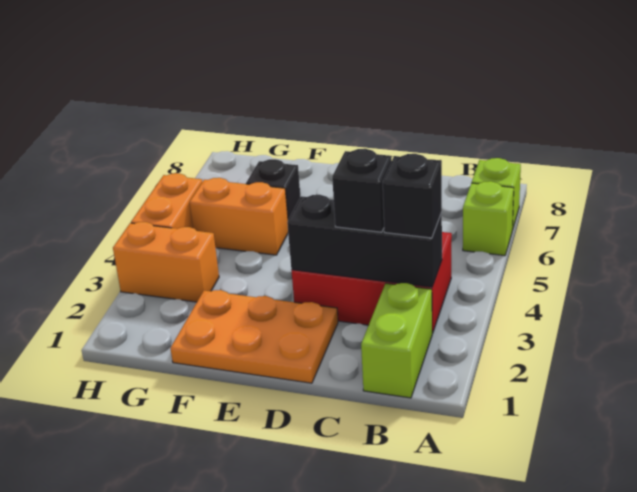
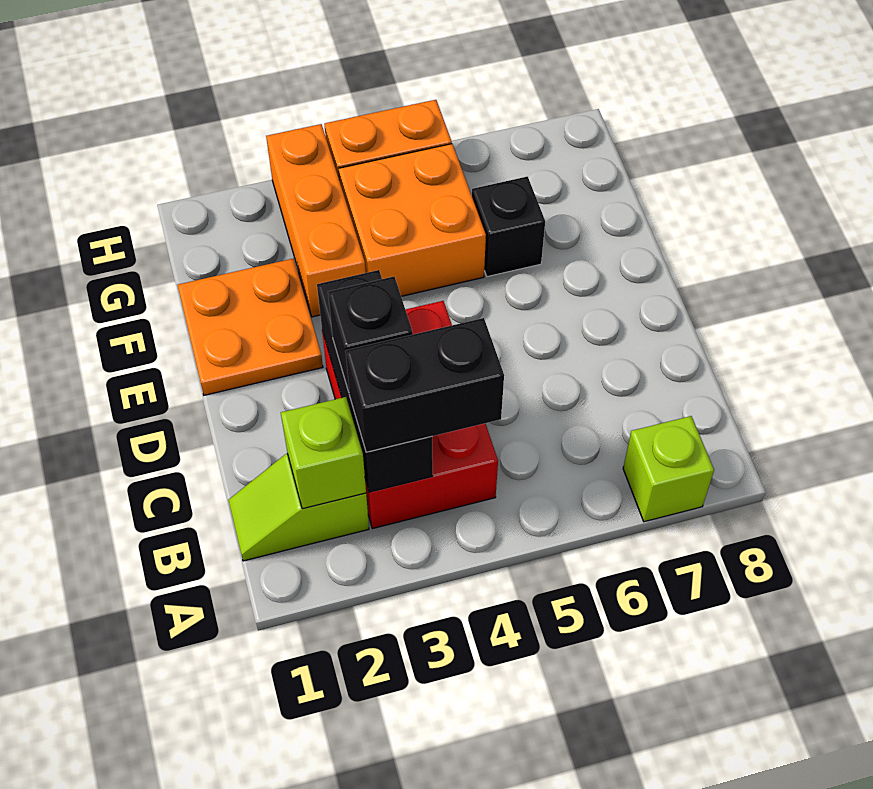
lime brick A6 level 1 -> lime brick B2 level 2
lime brick B1:B2 level 1 -> lime slope B1:B2 level 1 top 2
black brick B3 level 3 -> black brick B3:B4 level 3
orange plate D1:F2 level 1 -> orange plate E1:F2 level 1
orange brick F5:G5 level 1 -> orange brick F4:G5 level 1
orange brick G3:H3 level 1 -> orange brick F3:H3 level 1

